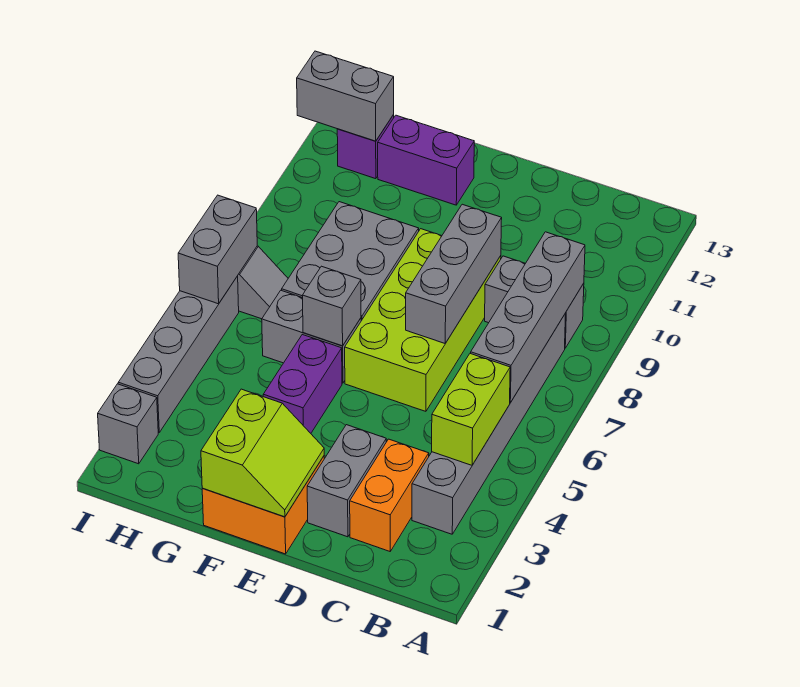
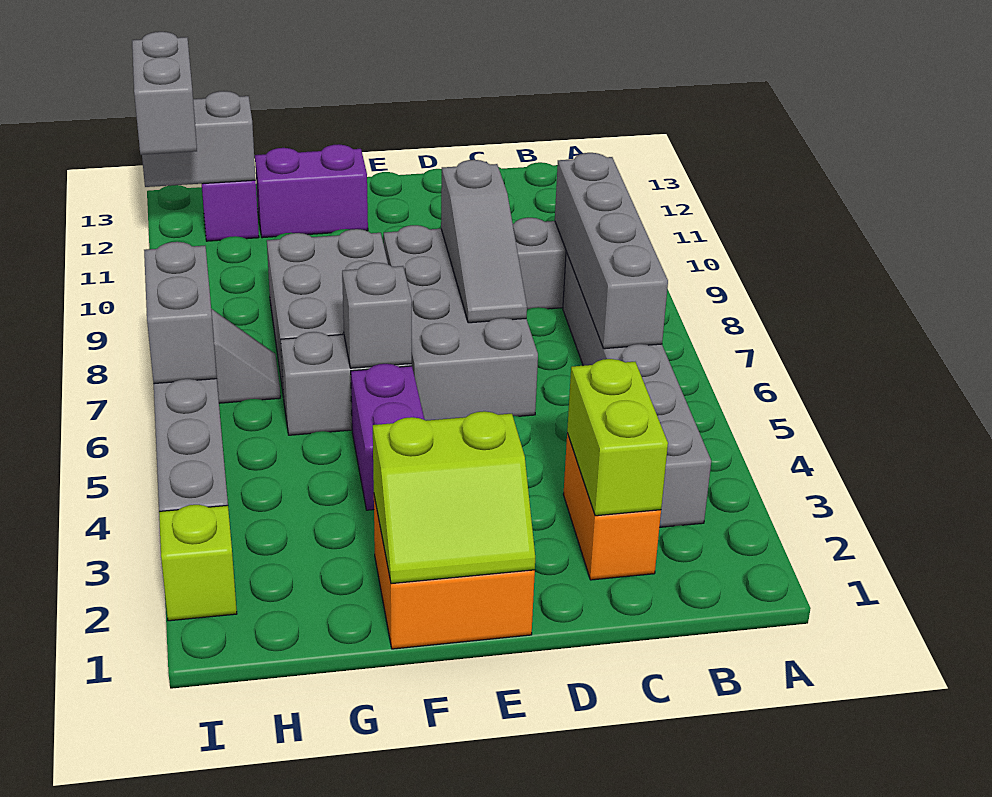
lime brick B4:B5 level 2 -> lime brick C2:C3 level 2
grey brick D2:D3 level 1 -> grey brick I11:I12 level 3
lime brick D6:E9 level 1 -> grey brick D6:E9 level 1
grey brick D7:D9 level 2 -> grey slope D7:D9 level 2 top 9
lime slope E1:F2 level 2 top F -> lime slope E1:F2 level 2 top 2
grey brick I2 level 1 -> lime brick I2 level 1

